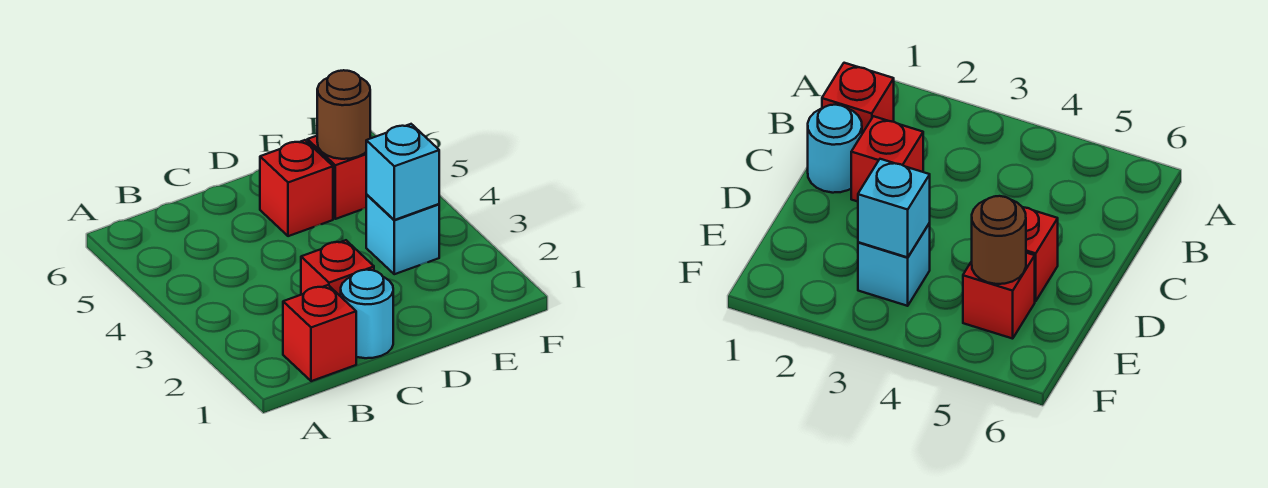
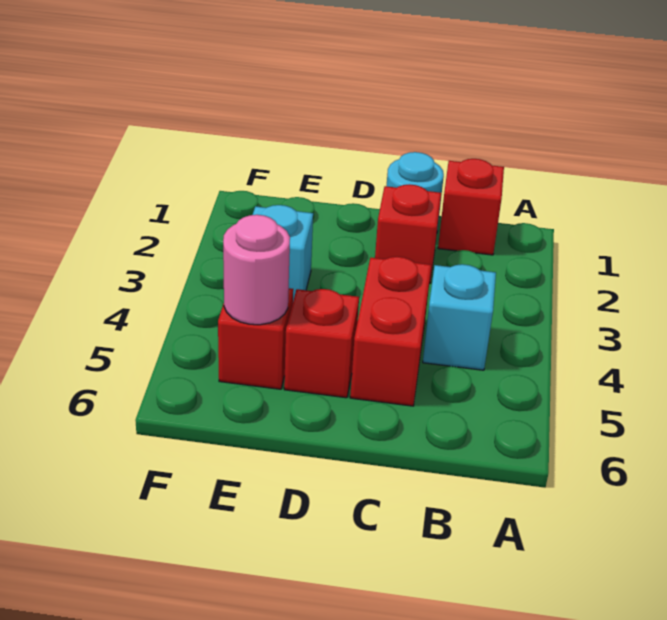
none -> red brick C4:C5 level 1
cyan brick E3 level 2 -> cyan brick B4 level 1
brown round brick E5 level 2 -> pink round brick E5 level 2

